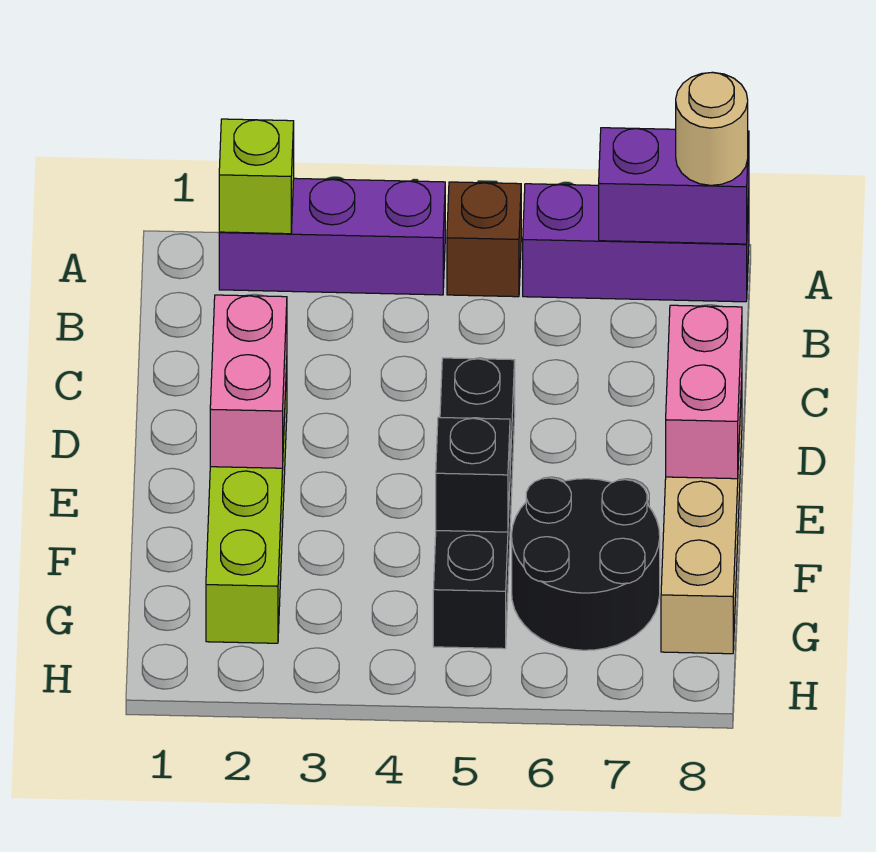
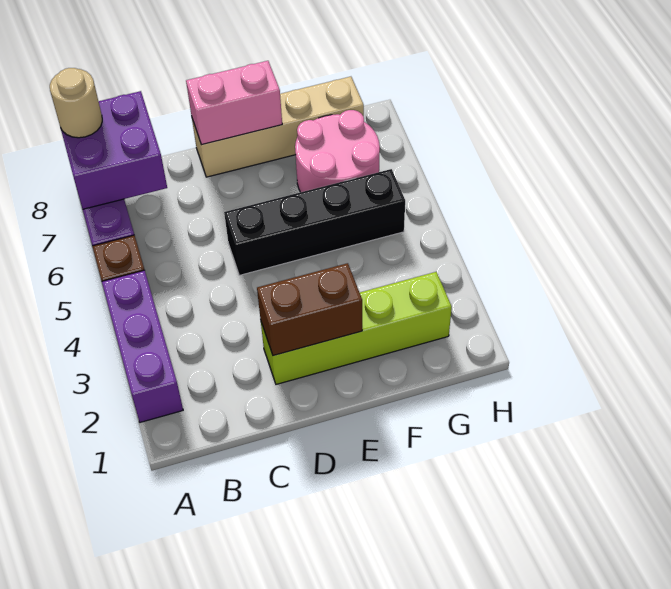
lime brick A2 level 2 -> none
purple brick A7:A8 level 2 -> purple brick A7:B8 level 2
pink brick D2:E2 level 2 -> brown brick D2:E2 level 2
black brick F5 level 2 -> none
black round brick F6:G7 level 1 -> pink round brick F6:G7 level 1

